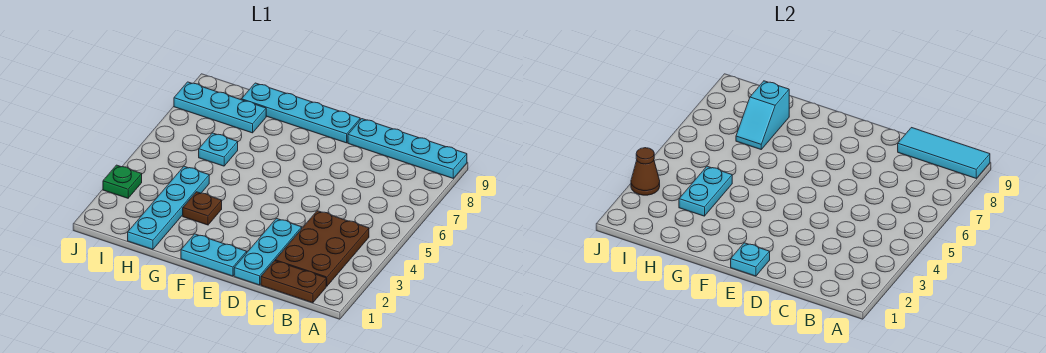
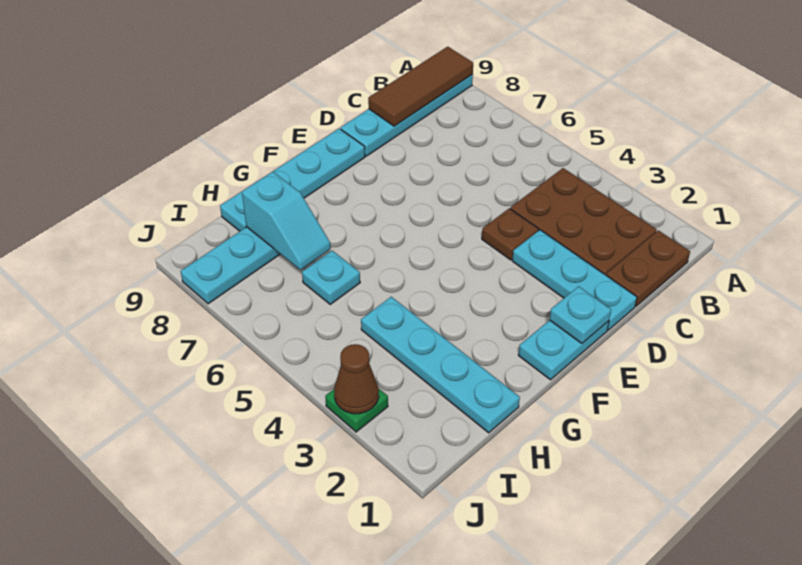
cyan tile A9:C9 level 2 -> brown tile A9:C9 level 2
brown plate G3 level 1 -> brown plate D4 level 1
cyan plate H3:H4 level 2 -> none

